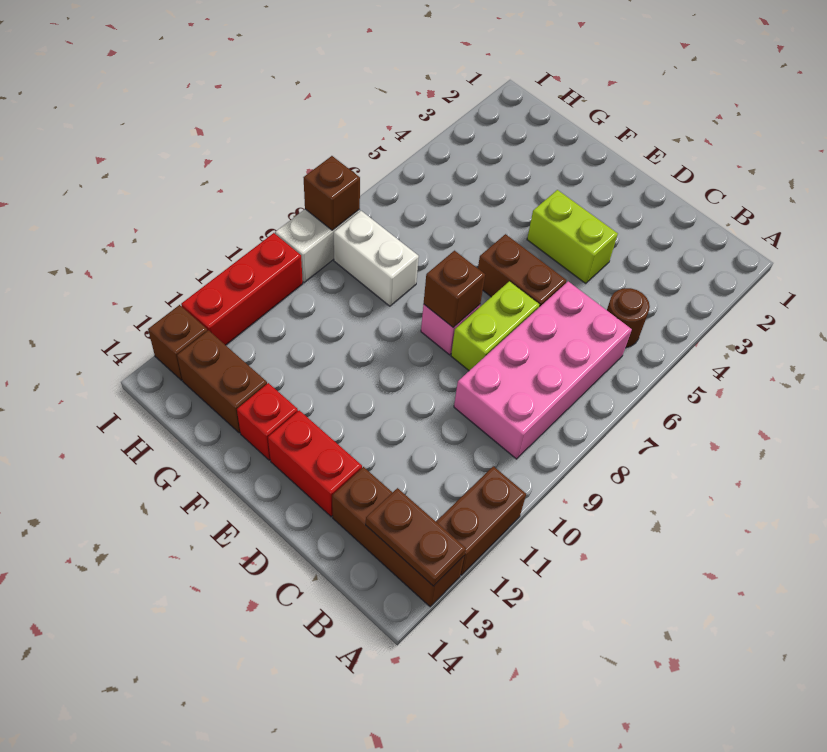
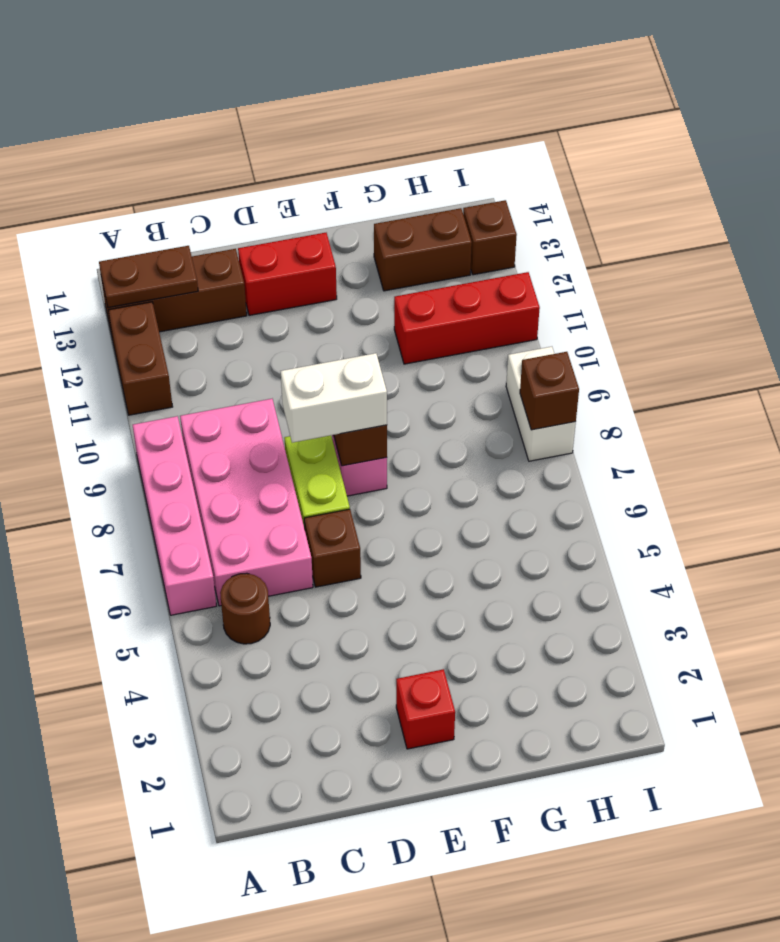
none -> pink brick A6:A9 level 1
lime brick D4:E4 level 1 -> none
brown brick D6:E6 level 1 -> brown brick D6 level 1
red brick F13 level 1 -> red brick E2 level 1
white brick G8:H8 level 1 -> white brick D8:E8 level 3
red brick I10:I12 level 1 -> red brick G11:I11 level 1

